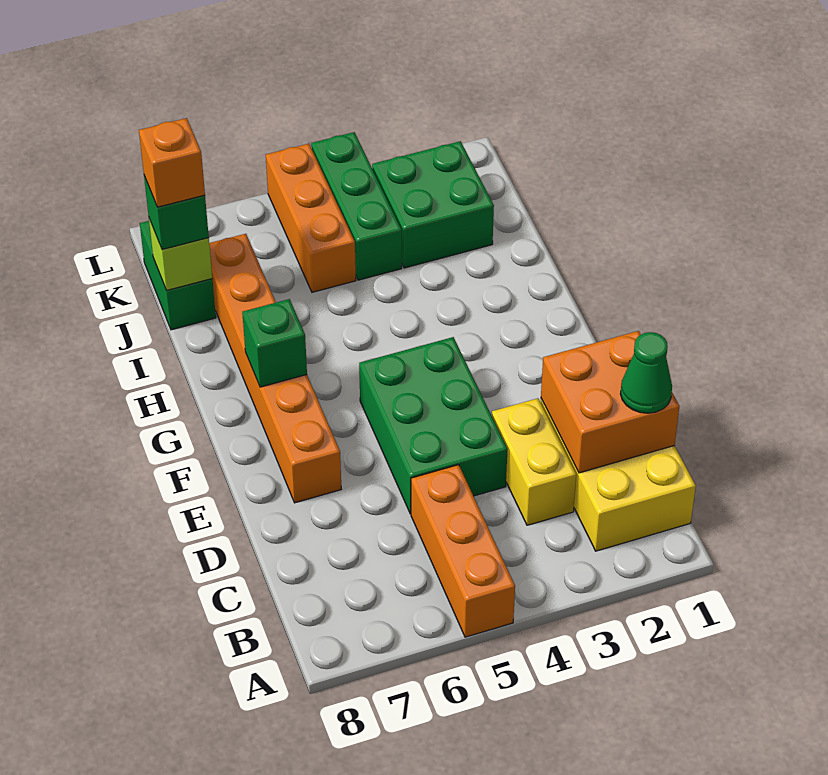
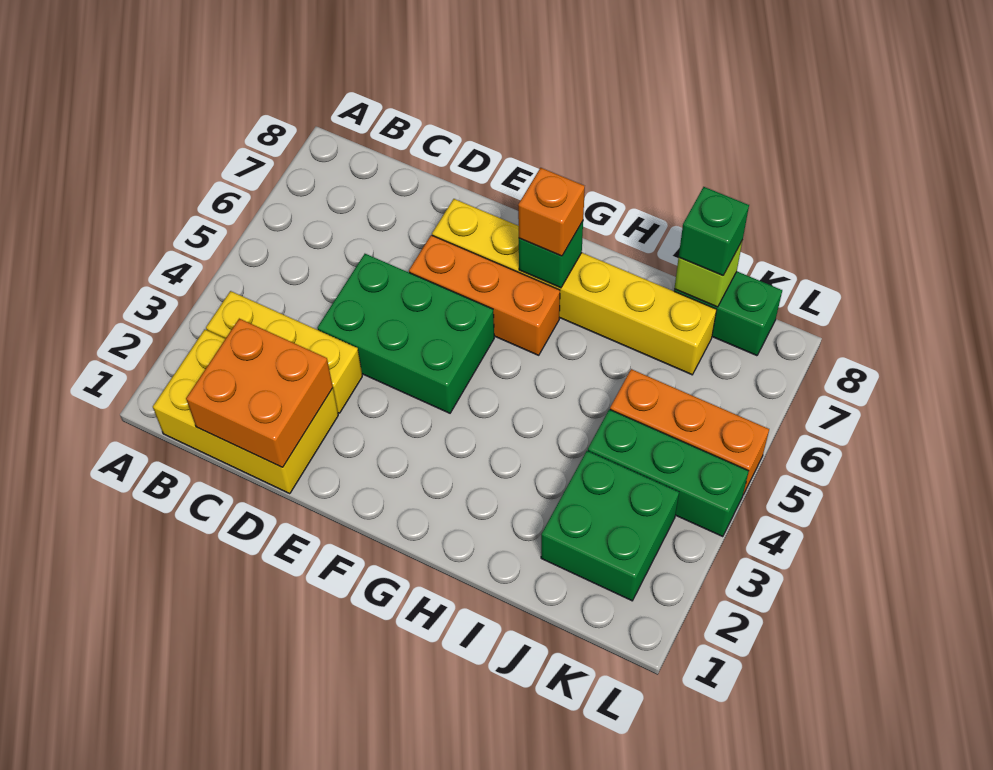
orange brick A5:C5 level 1 -> orange brick E6:G6 level 1
green cone C1 level 3 -> none
yellow brick C3:D3 level 1 -> yellow brick B3:D3 level 1
orange brick E7:J7 level 1 -> yellow brick E7:J7 level 1
orange brick J8 level 4 -> orange brick G7 level 3

